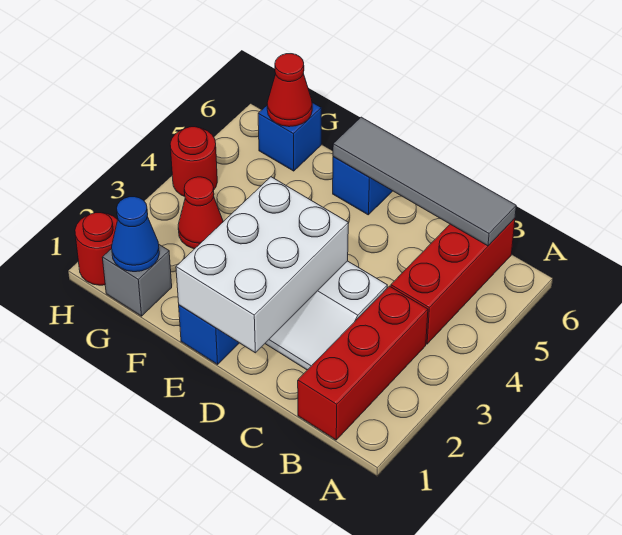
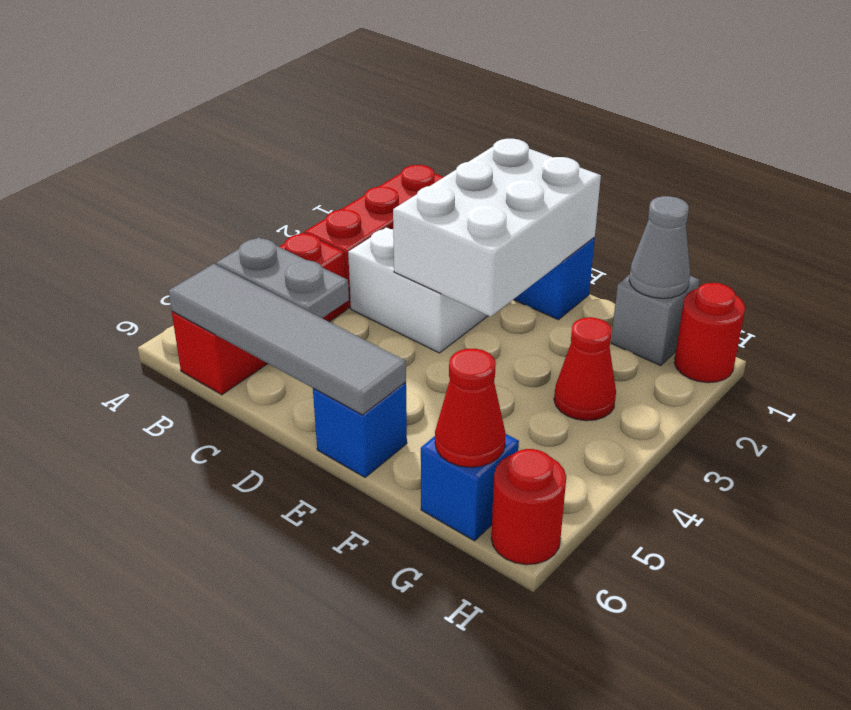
none -> grey plate B5:C5 level 2
blue cone G1 level 2 -> grey cone G1 level 2
red round brick H4 level 1 -> red round brick H6 level 1

